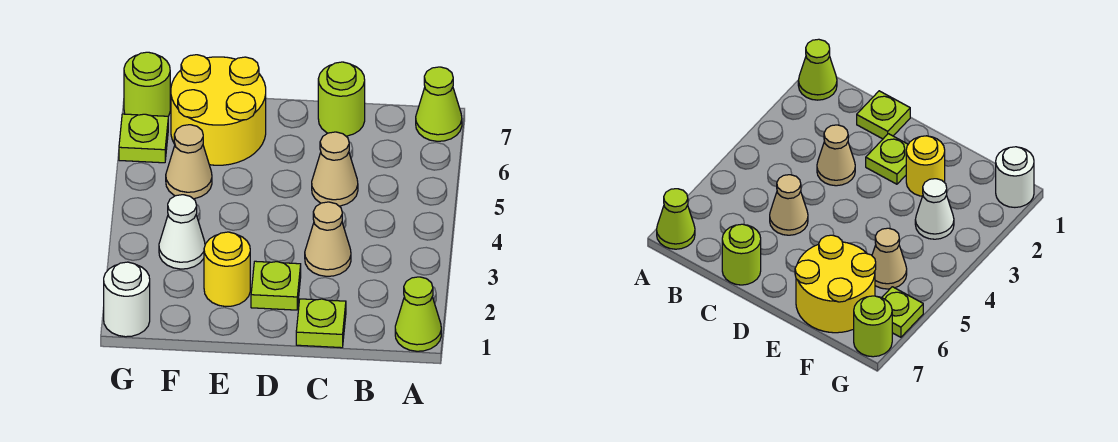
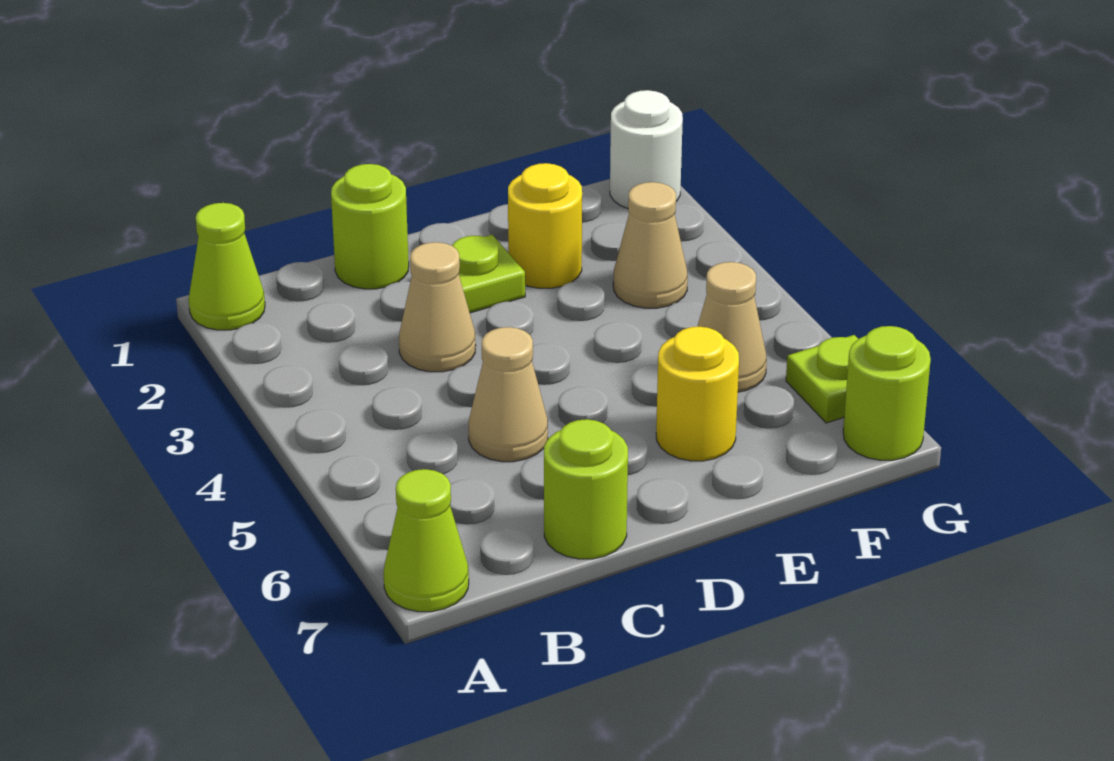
lime plate C1 level 1 -> lime round brick C1 level 1
yellow round brick E6:F7 level 1 -> yellow round brick E6 level 1
white cone F3 level 1 -> tan cone F3 level 1

